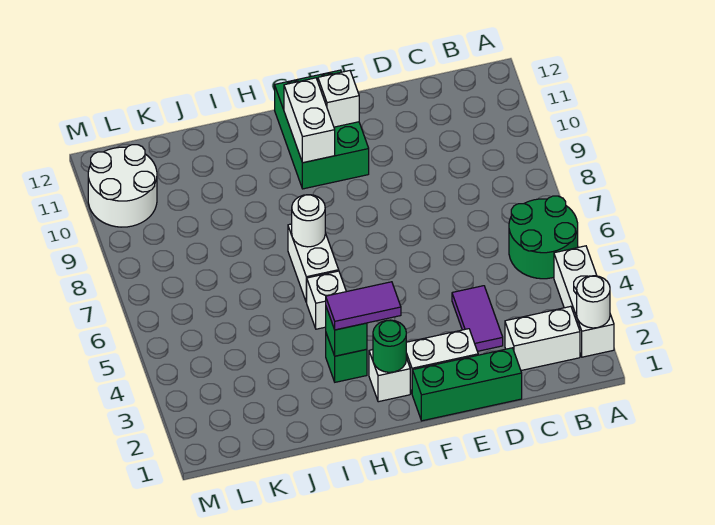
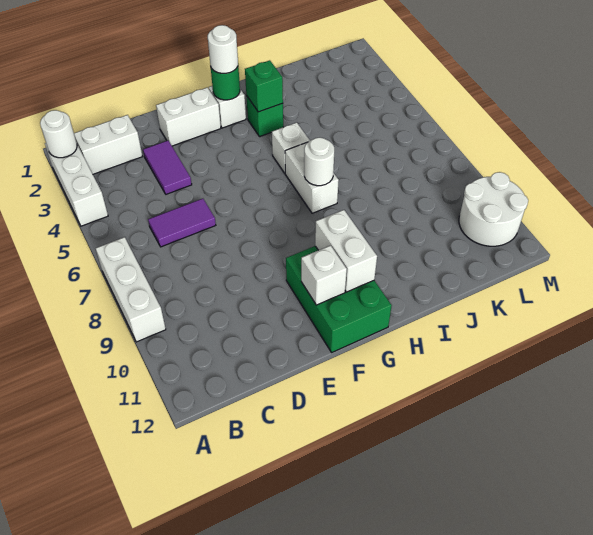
green round brick A5:B6 level 1 -> none
none -> white brick A7:A9 level 1
green brick D1:F1 level 1 -> none
none -> white round brick G2 level 3
purple tile G3:H3 level 3 -> purple tile C6:D6 level 1

